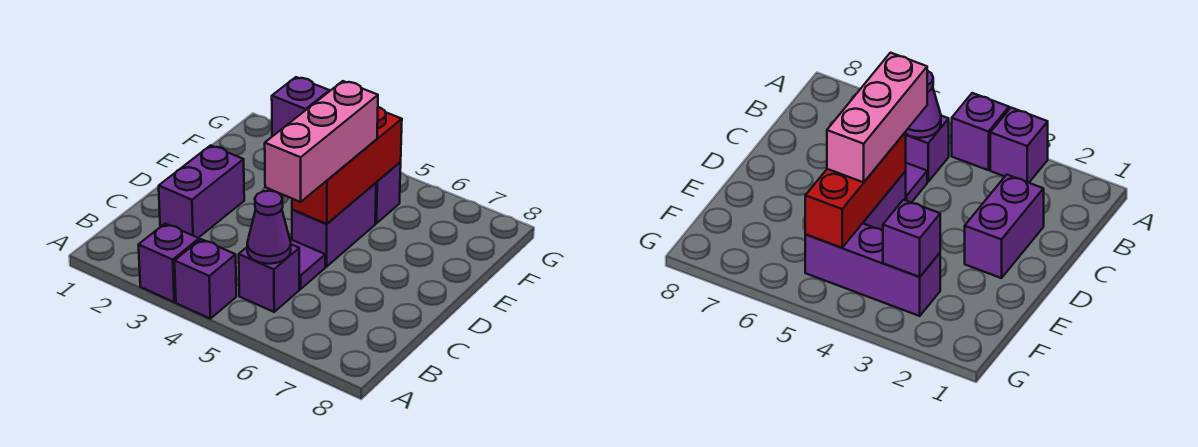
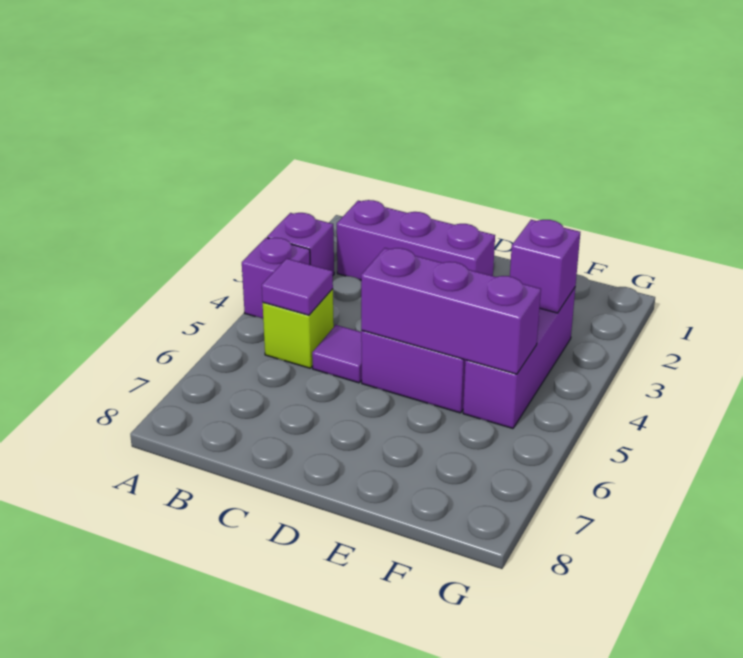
purple brick B5 level 1 -> lime brick B5 level 1
purple cone B5 level 2 -> purple tile B5 level 2
purple brick C2:D2 level 1 -> purple brick B2:D2 level 1
pink brick C5:E5 level 3 -> none
red brick D5:F5 level 2 -> purple brick D5:F5 level 2

